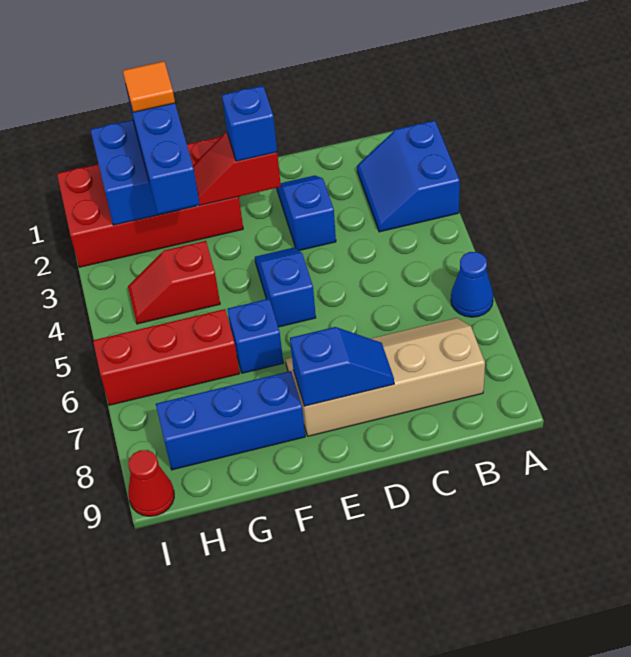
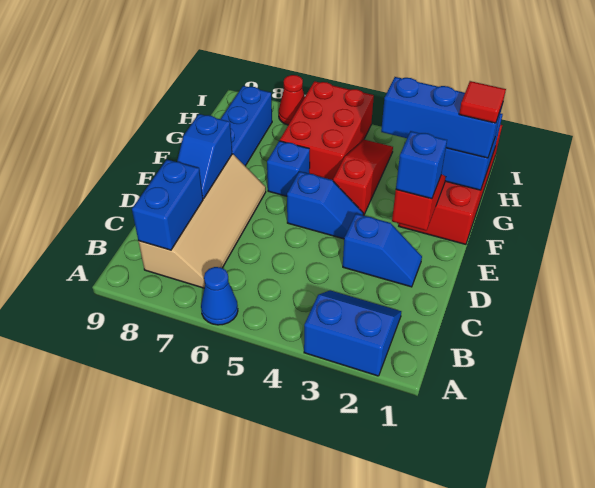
none -> blue brick B8:C8 level 2
orange tile G1 level 4 -> red tile G1 level 4
red slope G4:H4 level 1 top G -> red slope F4:H4 level 1 top F
red brick G6:I6 level 1 -> red brick G5:I6 level 1
red cone I9 level 1 -> red cone I7 level 1

